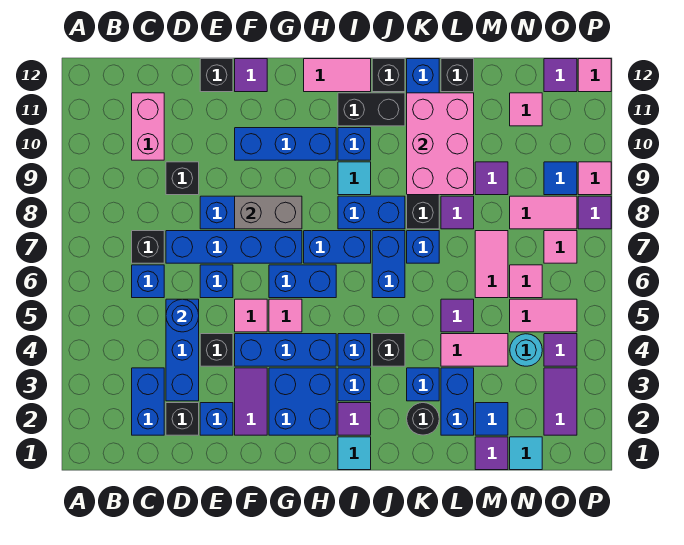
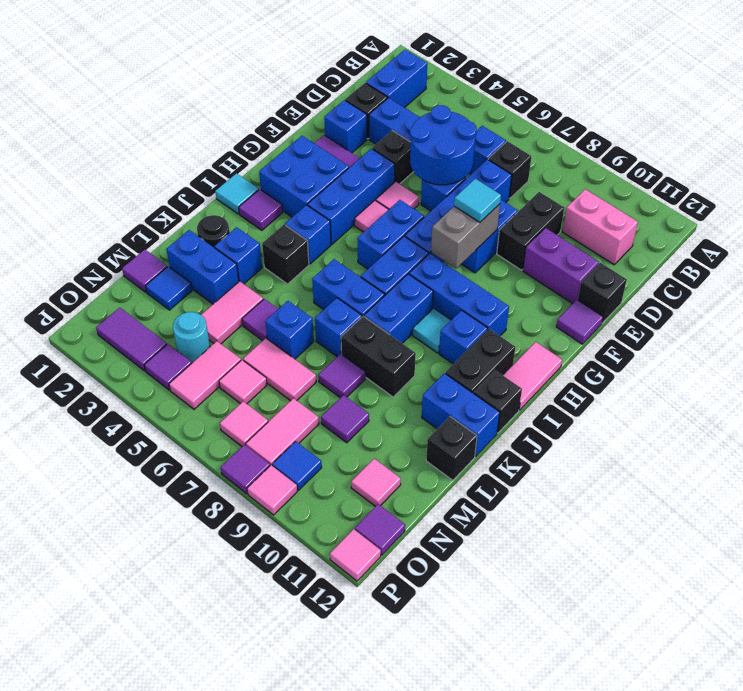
blue brick C2:C3 level 1 -> blue brick B2:C2 level 1
blue round brick D5 level 2 -> blue round brick D5:E6 level 2
black brick D9 level 1 -> black brick D9:E9 level 1
none -> purple brick E10:E11 level 1
blue brick F10:H10 level 1 -> blue brick H8:H10 level 1
blue brick I3 level 1 -> blue brick L6 level 1
pink brick K9:L11 level 2 -> none
cyan tile N1 level 1 -> cyan tile F8 level 3

